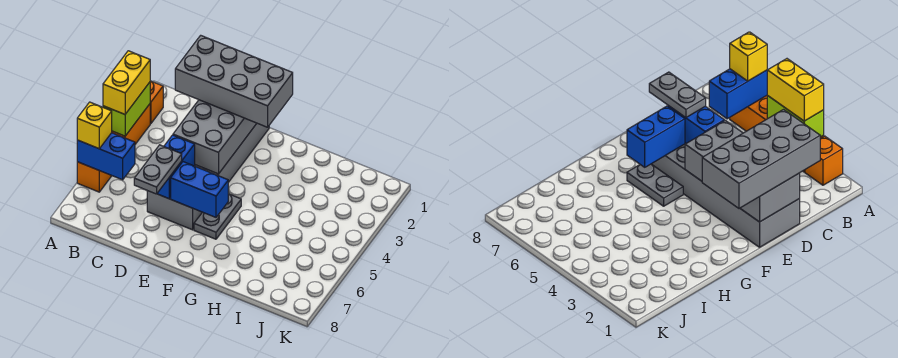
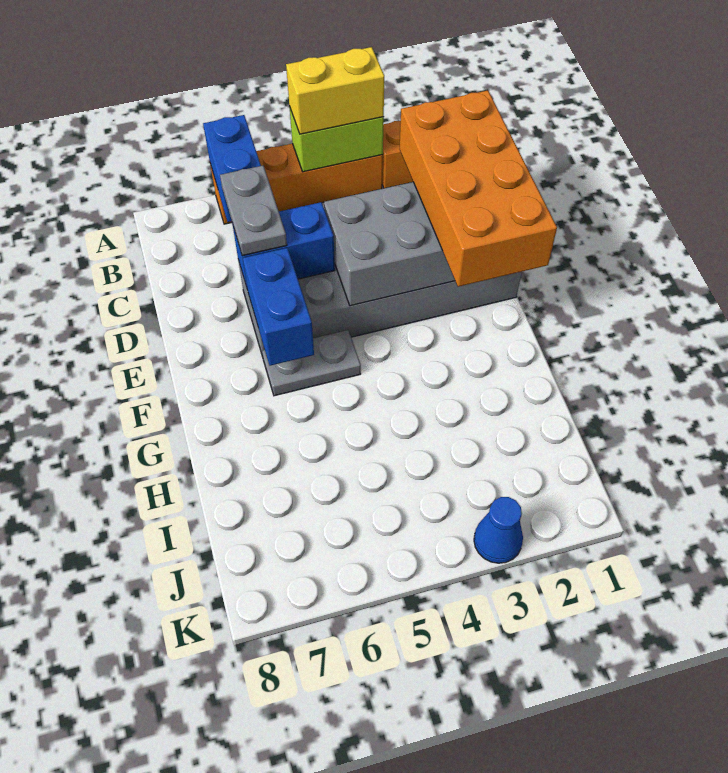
yellow brick A6 level 3 -> none
grey brick C1:F2 level 3 -> orange brick C1:F2 level 3
grey plate D6:D7 level 3 -> grey plate C6:D6 level 3
none -> blue cone K3 level 1

